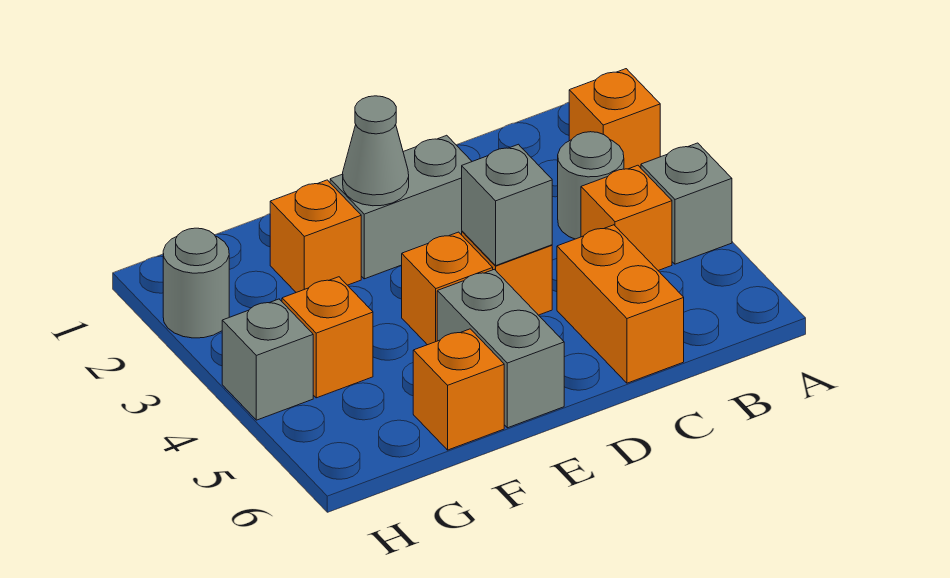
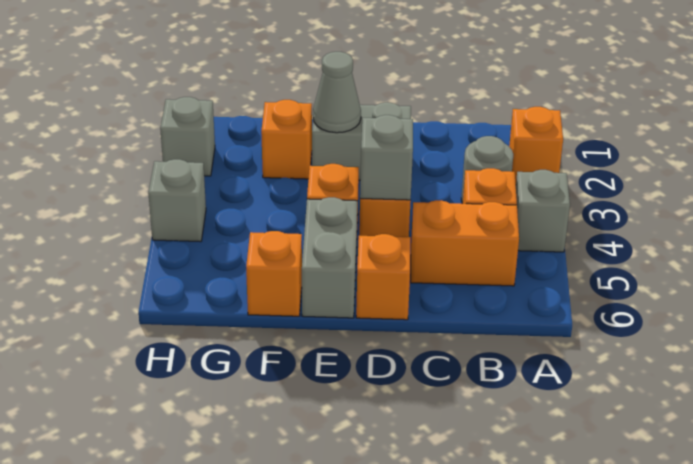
orange brick C5:C6 level 1 -> orange brick B5:C5 level 1
orange brick G4 level 1 -> orange brick D6 level 1
grey round brick H2 level 1 -> grey brick H2 level 1

